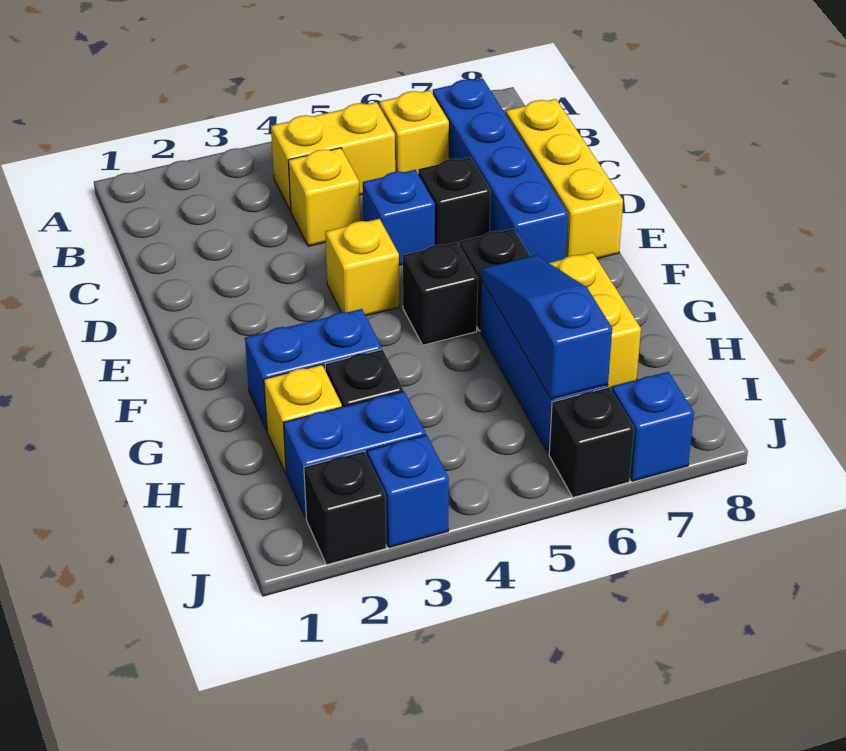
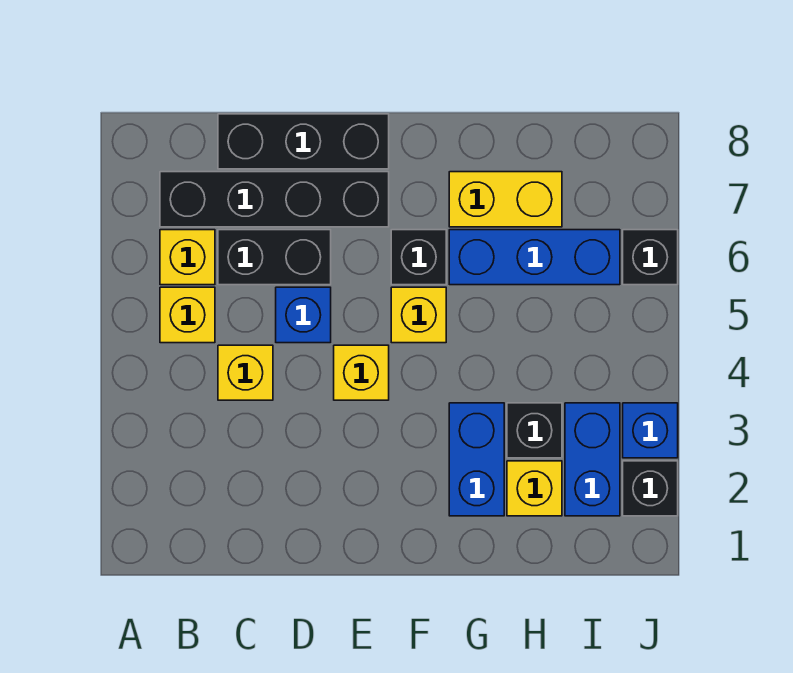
yellow brick B4:B5 level 1 -> yellow brick B5 level 1
blue brick B7:E7 level 1 -> black brick B7:E7 level 1
yellow brick C8:E8 level 1 -> black brick C8:E8 level 1
black brick D6 level 1 -> black brick C6:D6 level 1
black brick F5 level 1 -> yellow brick F5 level 1
blue slope G6:I6 level 2 top I -> none
blue brick J7 level 1 -> none

